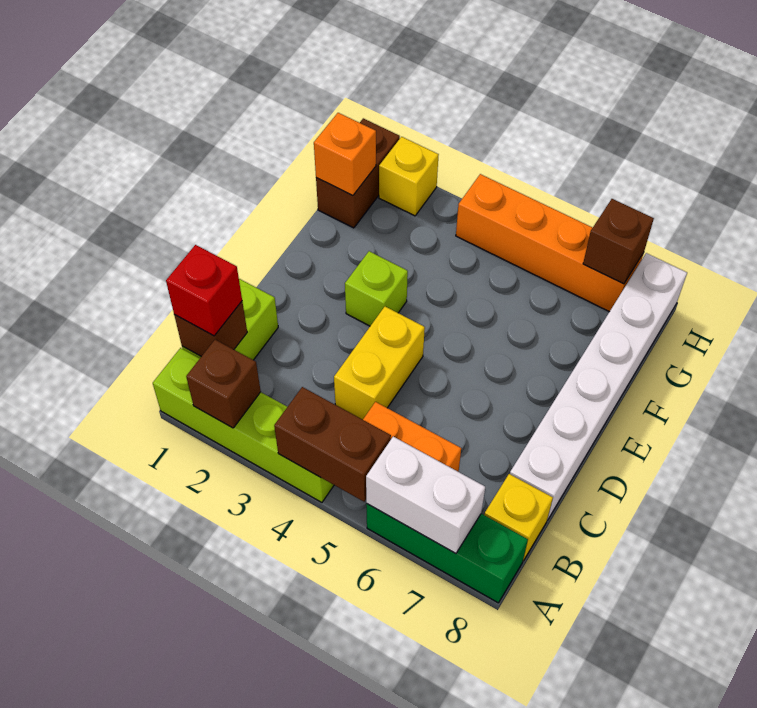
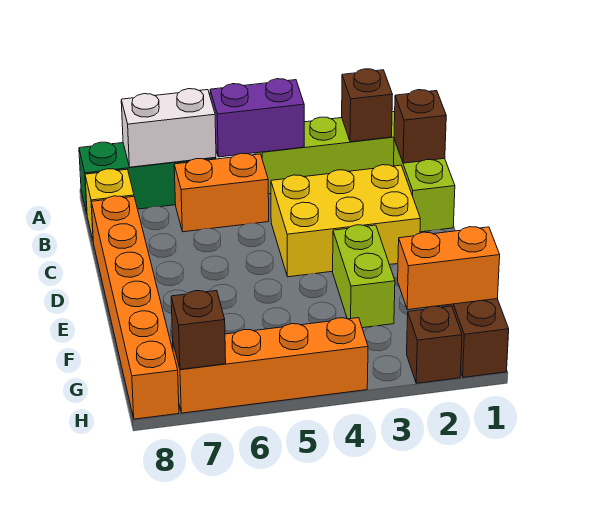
brown brick A4:A5 level 2 -> purple brick A4:A5 level 2
red brick B1 level 3 -> none
yellow brick C4:D4 level 1 -> yellow brick C2:D4 level 1
white brick C8:H8 level 1 -> orange brick C8:H8 level 1
lime brick E3 level 1 -> lime brick E3:F3 level 1
orange brick G1 level 2 -> orange brick G1:G2 level 2
yellow brick H2 level 1 -> brown brick H2 level 1

